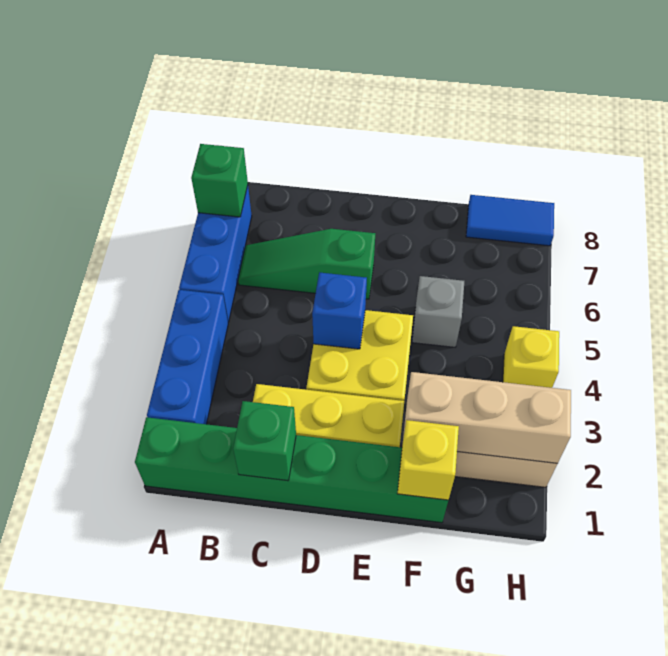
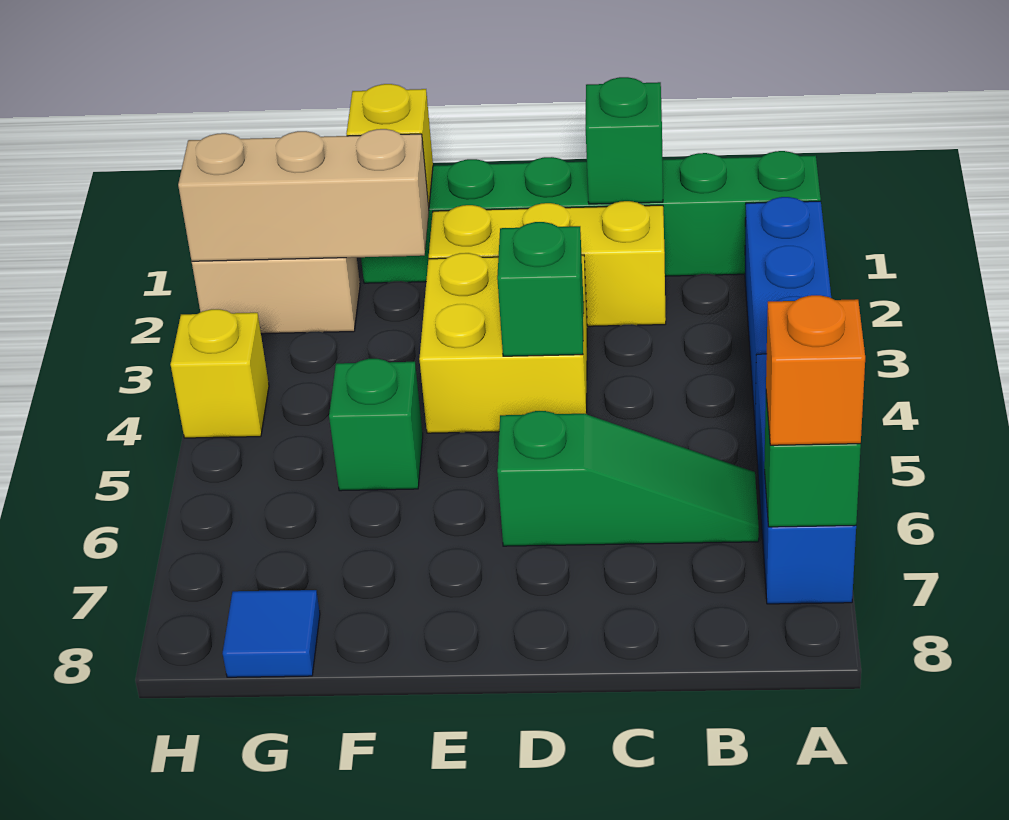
none -> orange brick A7 level 3
blue brick D4 level 2 -> green brick D4 level 2
grey brick F5 level 1 -> green brick F5 level 1
blue tile G8:H8 level 1 -> blue tile G8 level 1

